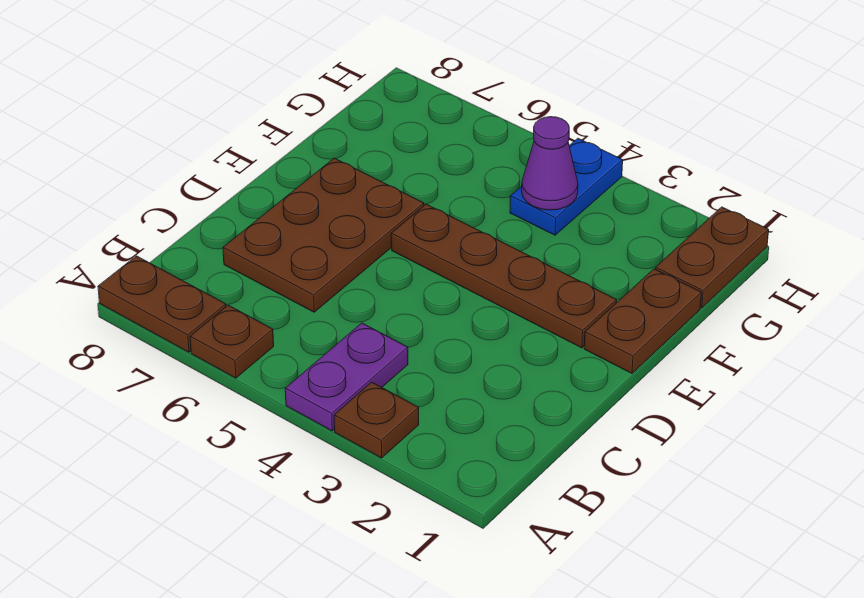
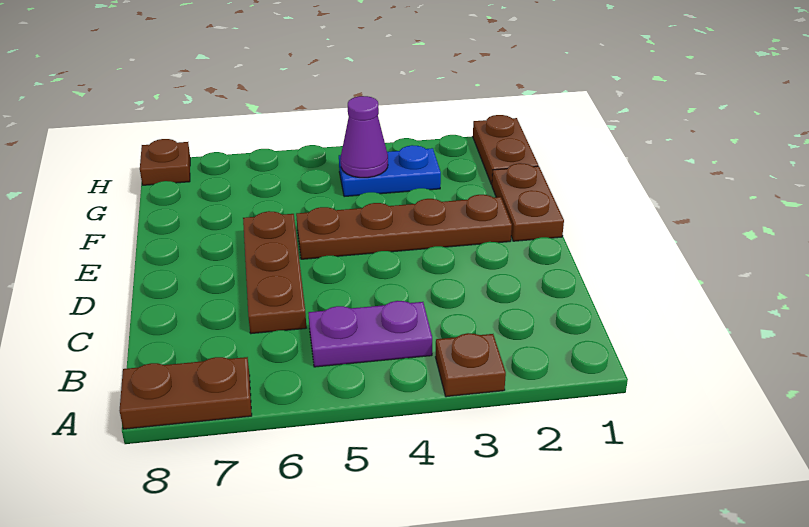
purple plate A4:B4 level 1 -> purple plate B4:B5 level 1
brown plate A6 level 1 -> brown plate H8 level 1
brown plate C6:E7 level 1 -> brown plate C6:E6 level 1
blue plate G4:H4 level 1 -> blue plate G3:G4 level 1

